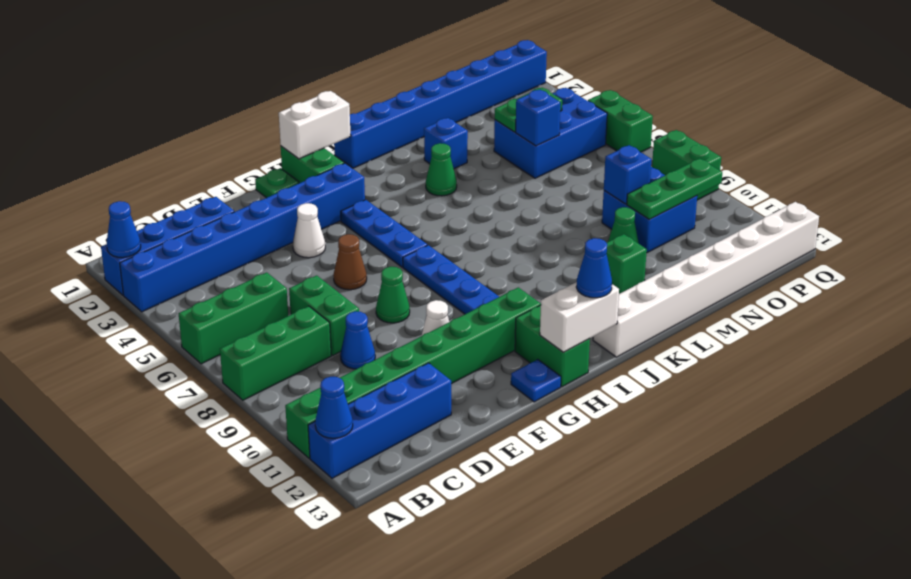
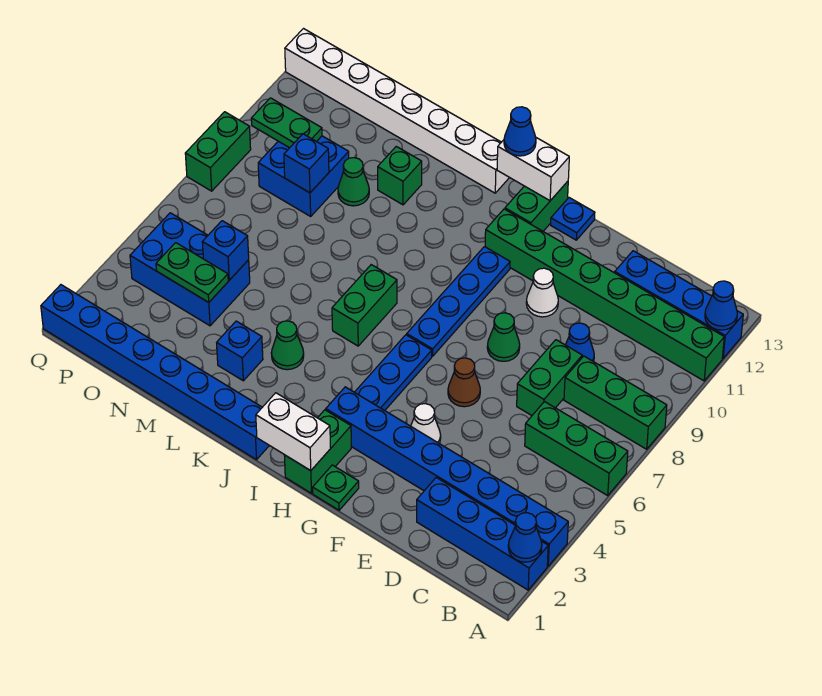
green plate N10:P10 level 2 -> green plate O10:P10 level 2
green brick Q5:Q6 level 1 -> green brick J6:J7 level 1

